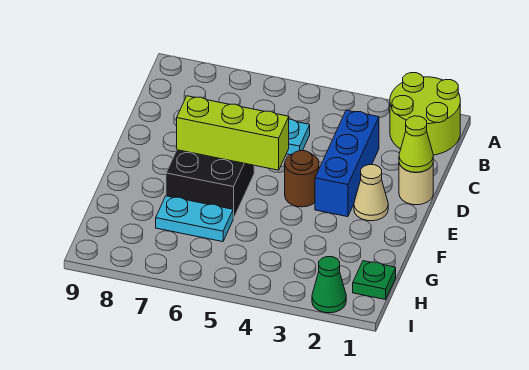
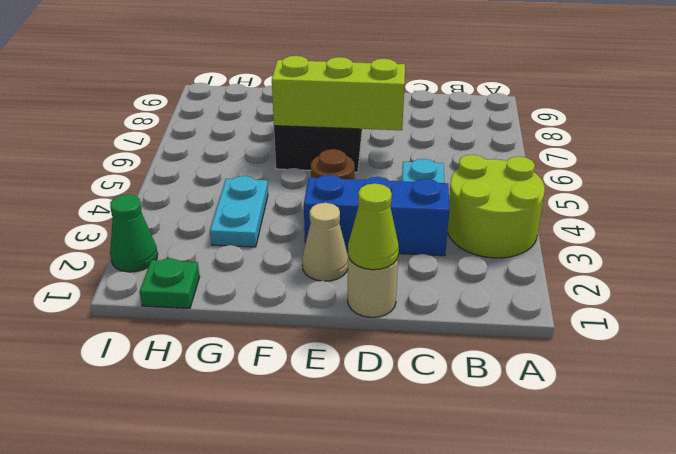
lime round brick A1:B2 level 1 -> lime round brick A3:B4 level 1
lime brick E5:E7 level 2 -> lime brick D6:F6 level 2
cyan plate G6:G7 level 1 -> cyan plate G3:G4 level 1

